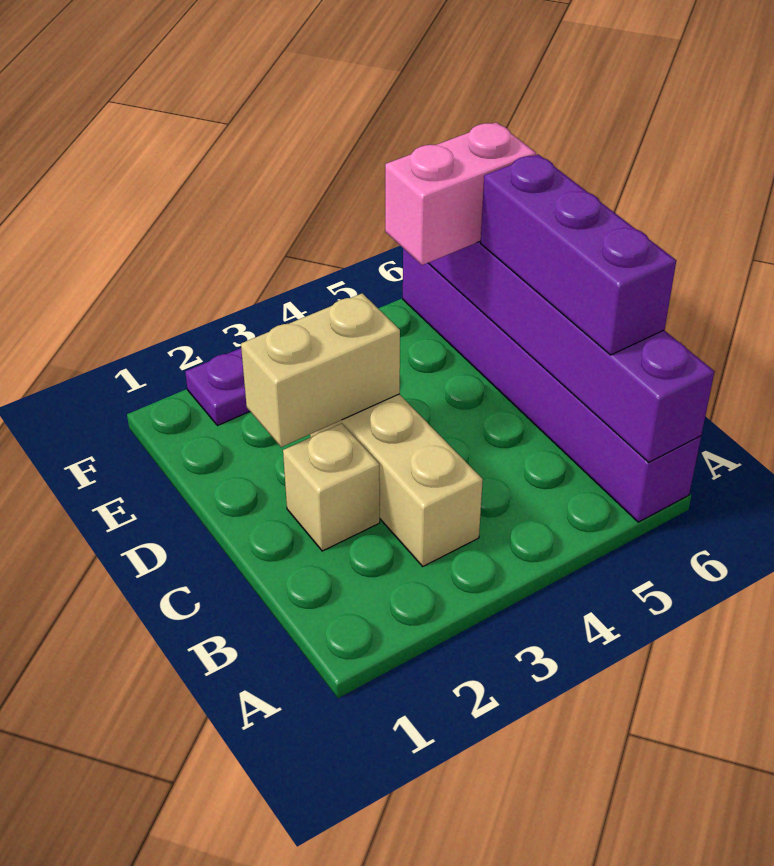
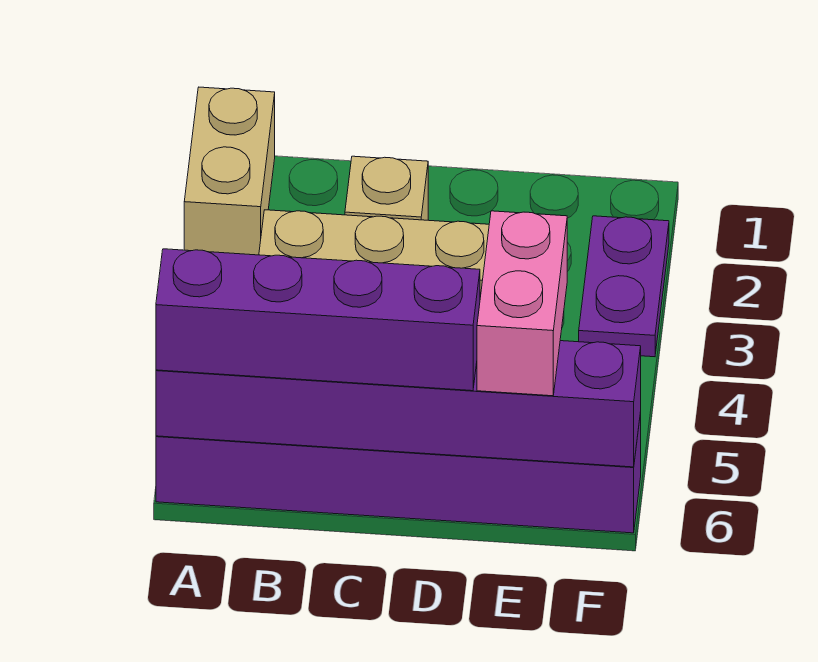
purple brick B6:D6 level 3 -> purple brick A6:D6 level 3
tan brick D2:D3 level 2 -> tan brick A1:A2 level 1

